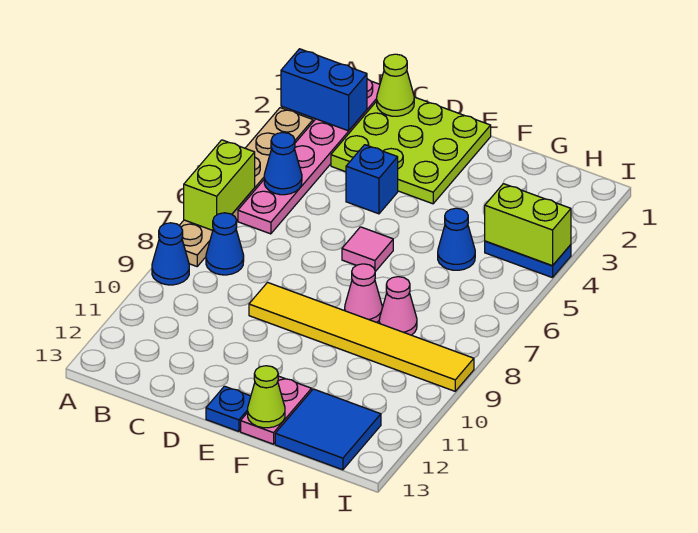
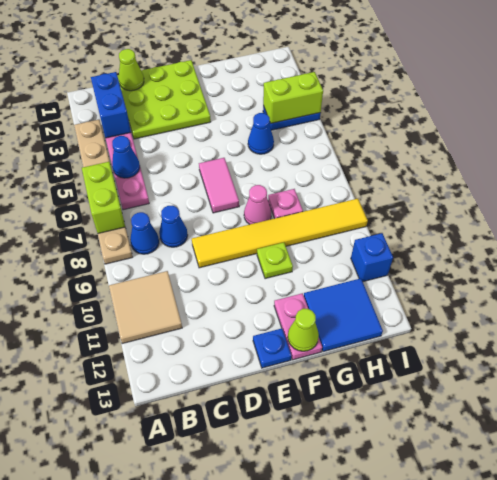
blue brick A2:B2 level 2 -> blue brick B2:B3 level 2
blue cone A9 level 1 -> blue cone C8 level 1
none -> tan tile A10:B11 level 1
blue brick D4 level 1 -> blue brick I11 level 1
pink tile E6 level 1 -> pink tile E6:E7 level 1
none -> lime plate F10 level 1
pink cone G8 level 1 -> pink plate G8 level 1

